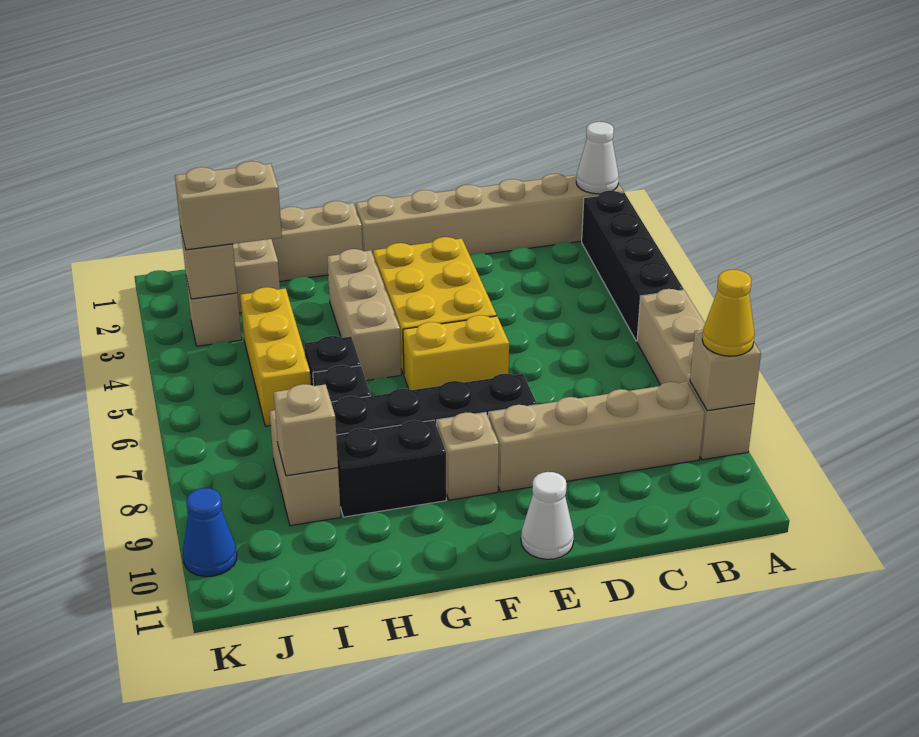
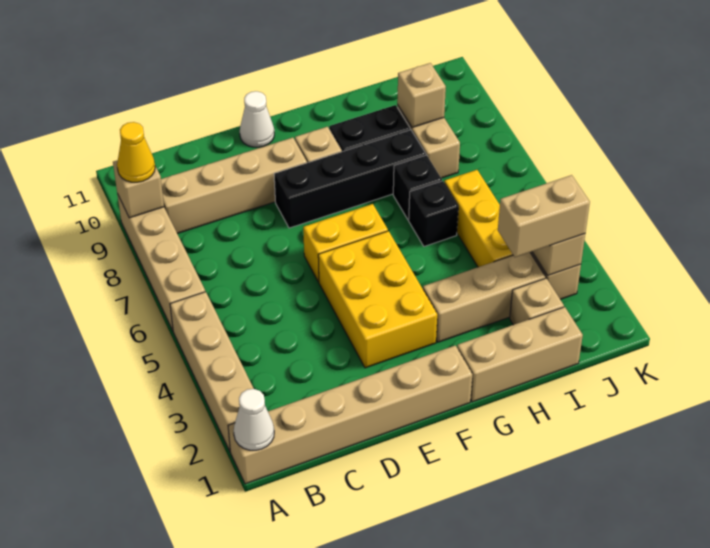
black brick A2:A5 level 1 -> tan brick A2:A5 level 1
tan brick G3:G5 level 1 -> tan brick G3:I3 level 1
blue cone K10 level 1 -> none

